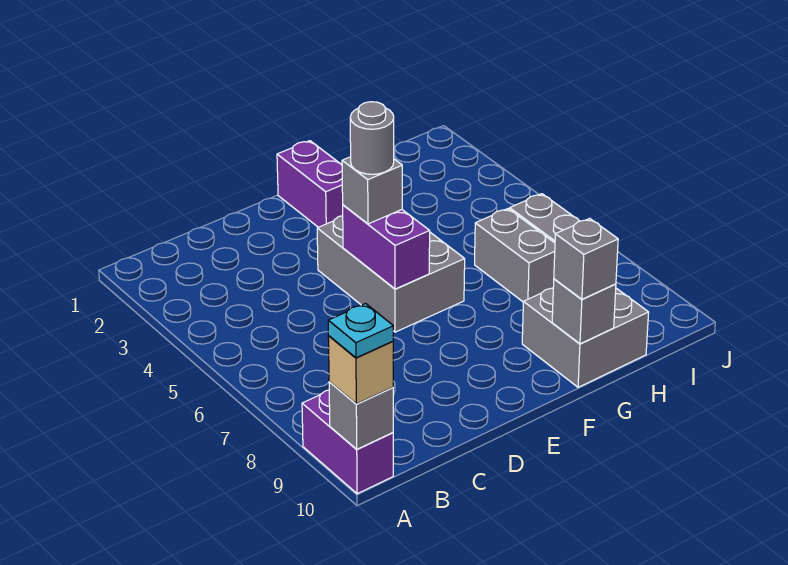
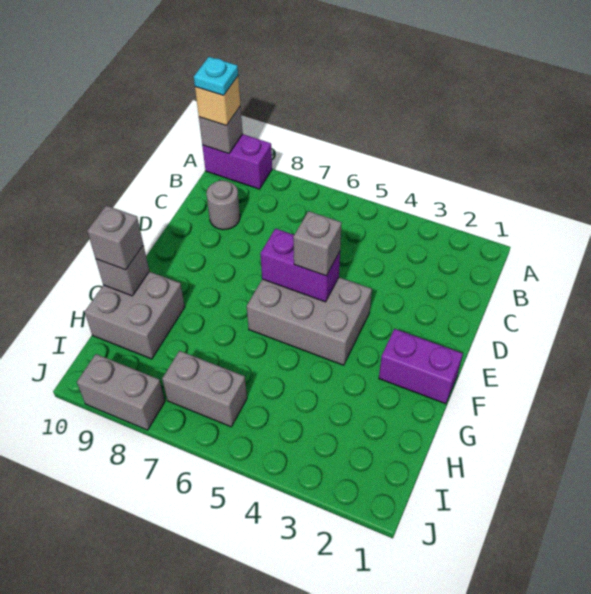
grey round brick E5 level 4 -> grey round brick C9 level 1
grey brick H6:H7 level 1 -> grey brick J8:J9 level 1

